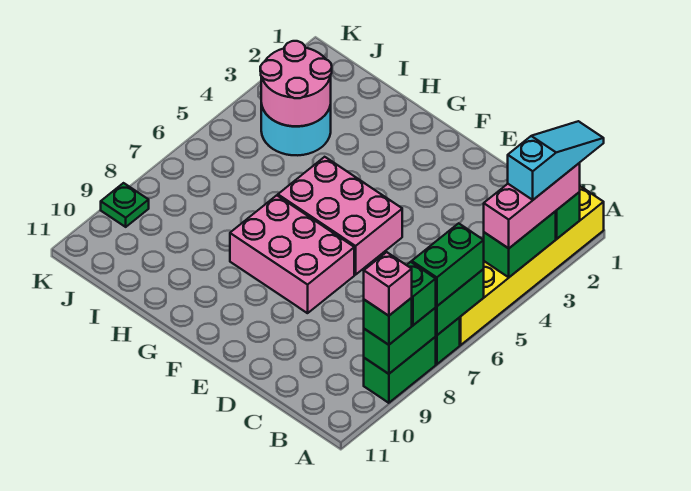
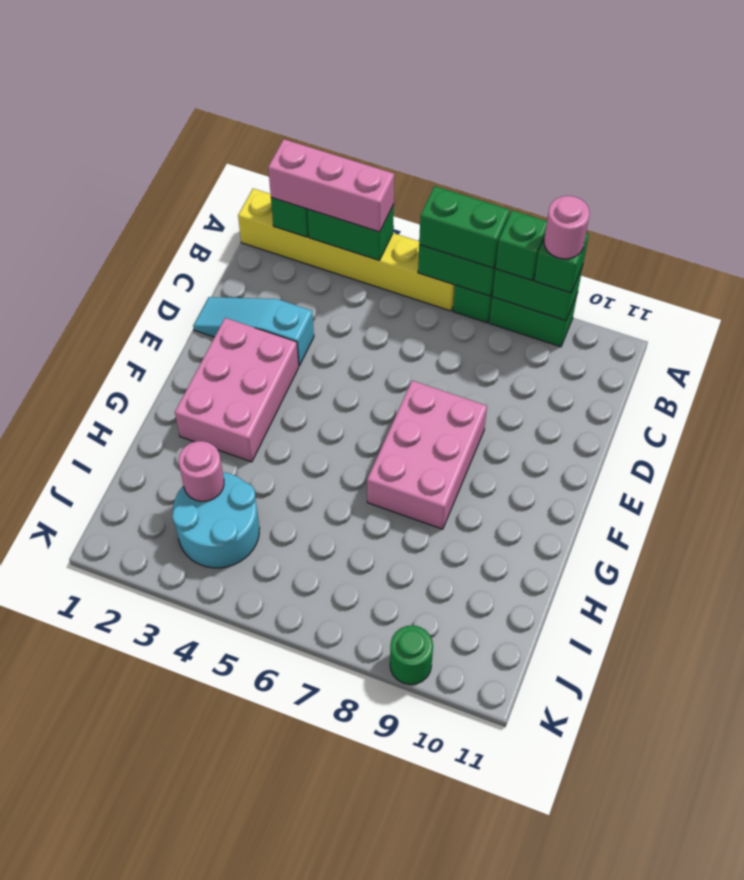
cyan slope A1:A3 level 4 top 3 -> cyan slope D1:D3 level 1 top 3
pink brick A9 level 4 -> pink round brick A9 level 4
pink brick E5:G6 level 1 -> pink brick E2:G3 level 1
pink round brick I3:J4 level 2 -> pink round brick I3 level 2
green plate K9 level 1 -> green round brick K9 level 1

